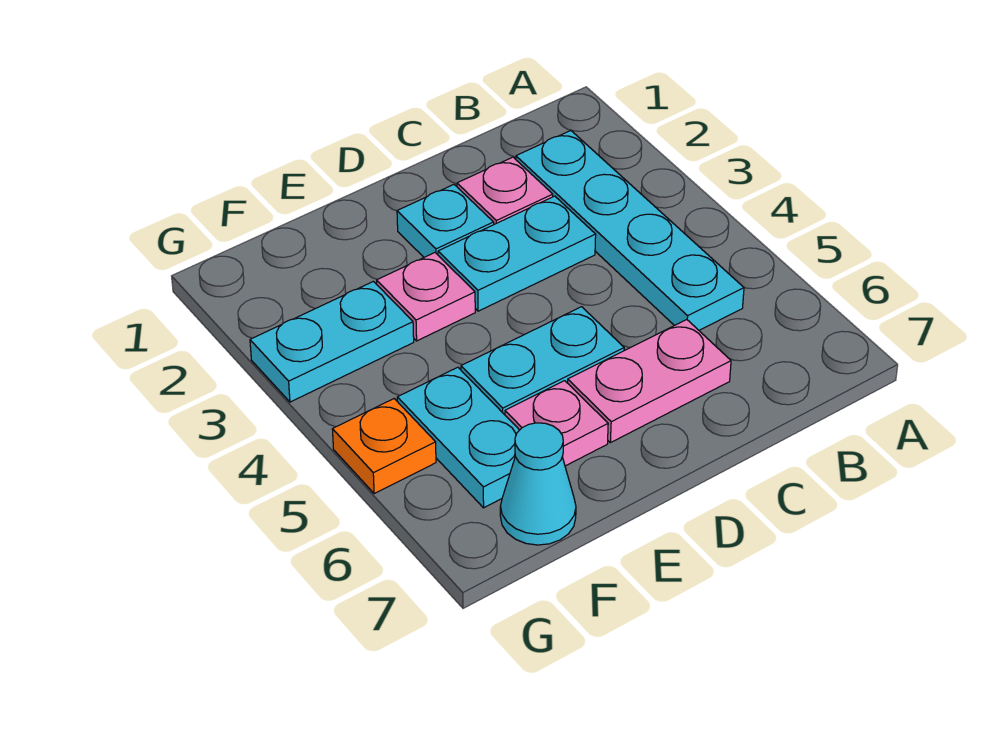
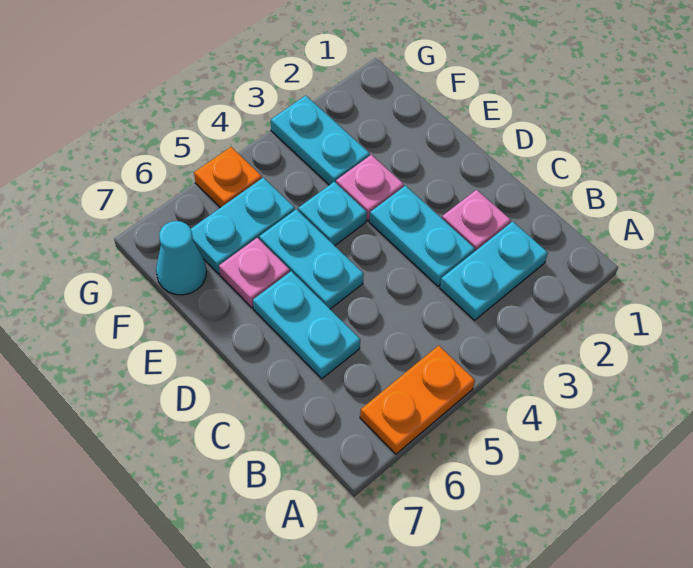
none -> orange plate A5:A6 level 1
cyan plate B2:B5 level 1 -> cyan plate B2:B3 level 1
pink plate C6:D6 level 1 -> cyan plate C6:D6 level 1
cyan plate D2 level 1 -> cyan plate E4 level 1

